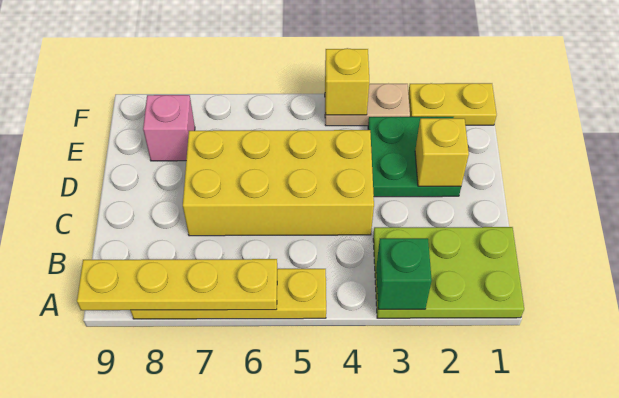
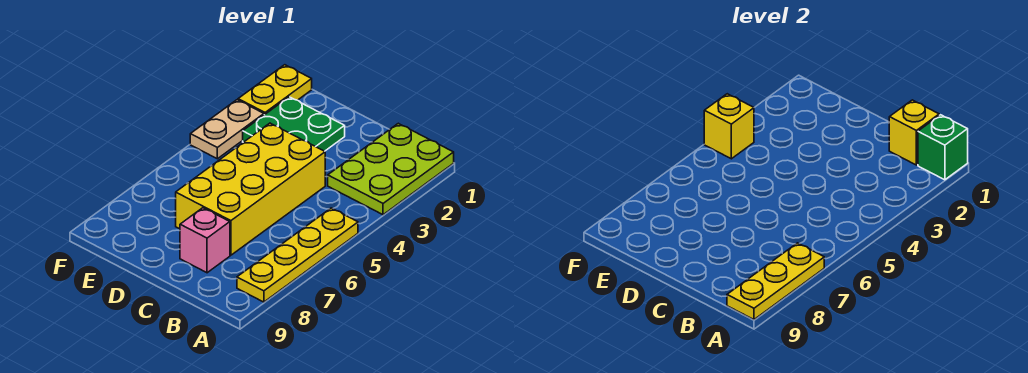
green brick A3 level 2 -> green brick A1 level 2
yellow plate A6:A9 level 2 -> yellow plate A7:A9 level 2
yellow brick D2 level 2 -> yellow brick B1 level 2
pink brick E8 level 1 -> pink brick C8 level 1

